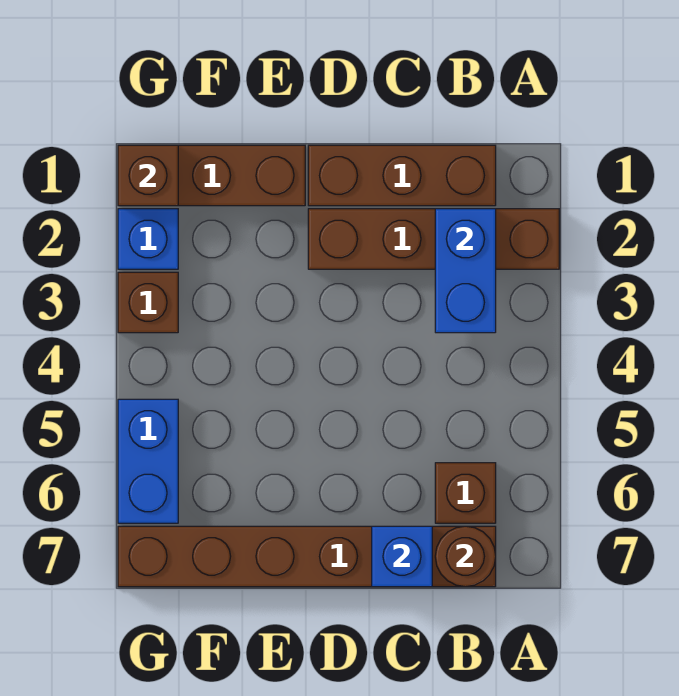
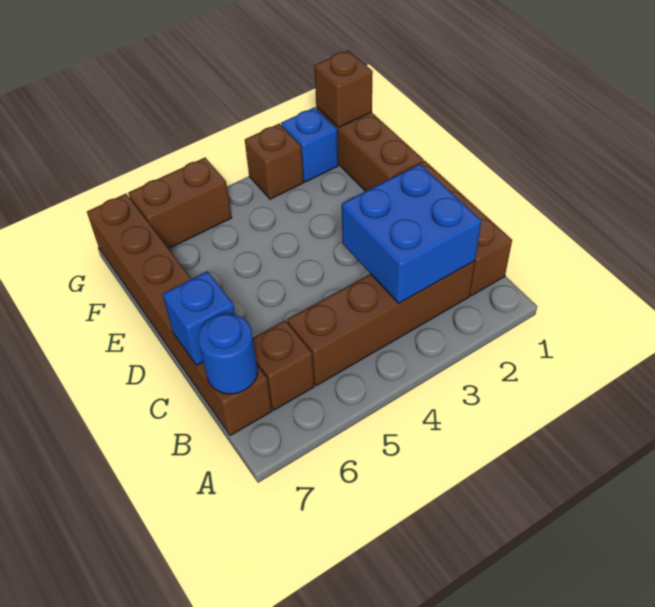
brown brick A2:D2 level 1 -> brown brick B2:B5 level 1
blue brick B2:B3 level 2 -> blue brick B2:C3 level 2
brown round brick B7 level 2 -> blue round brick B7 level 2
blue brick G5:G6 level 1 -> brown brick G5:G6 level 1

